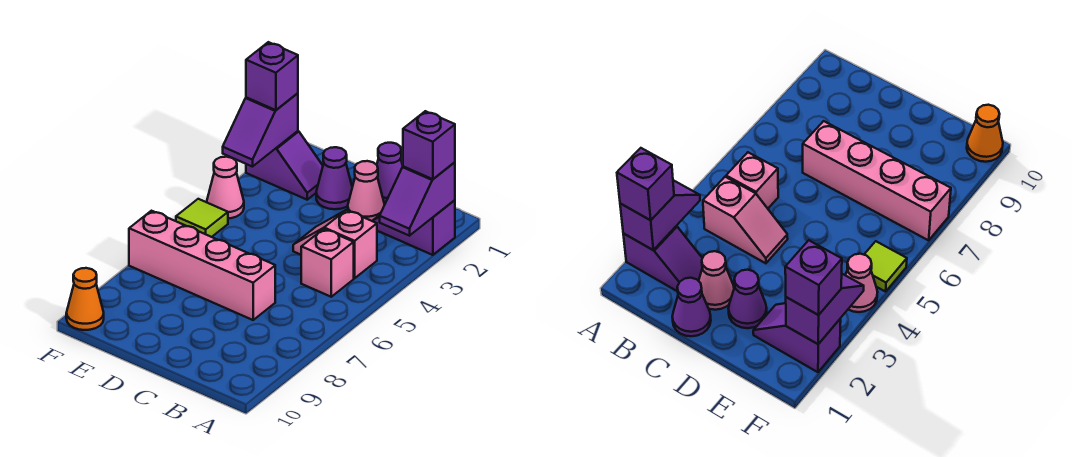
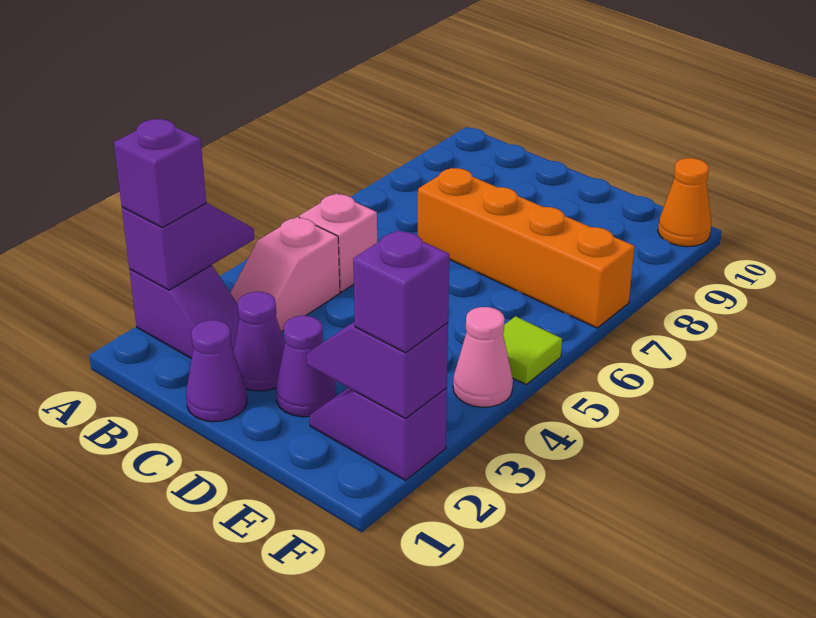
pink slope B4:C4 level 1 top B -> pink slope B3:B4 level 1 top 4
pink cone C2 level 1 -> purple cone C2 level 1
pink brick C7:F7 level 1 -> orange brick C7:F7 level 1
purple slope F2:F3 level 2 top 2 -> purple slope E2:F2 level 2 top F

